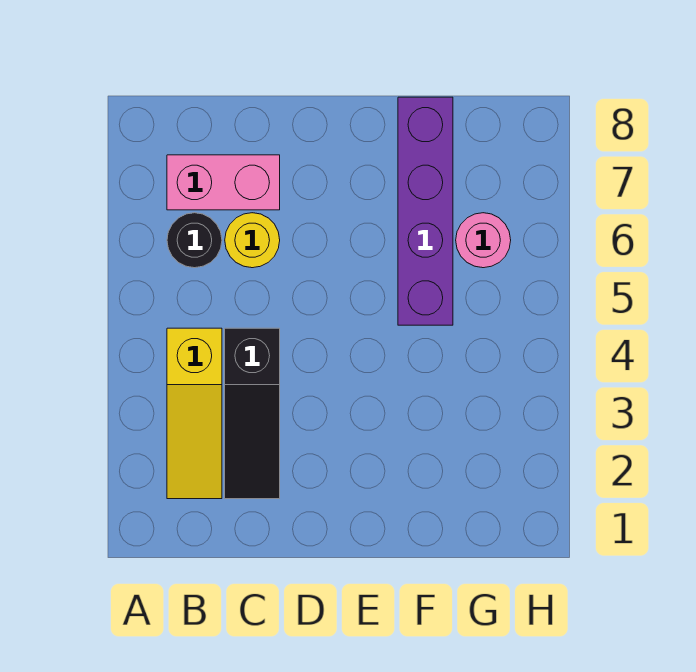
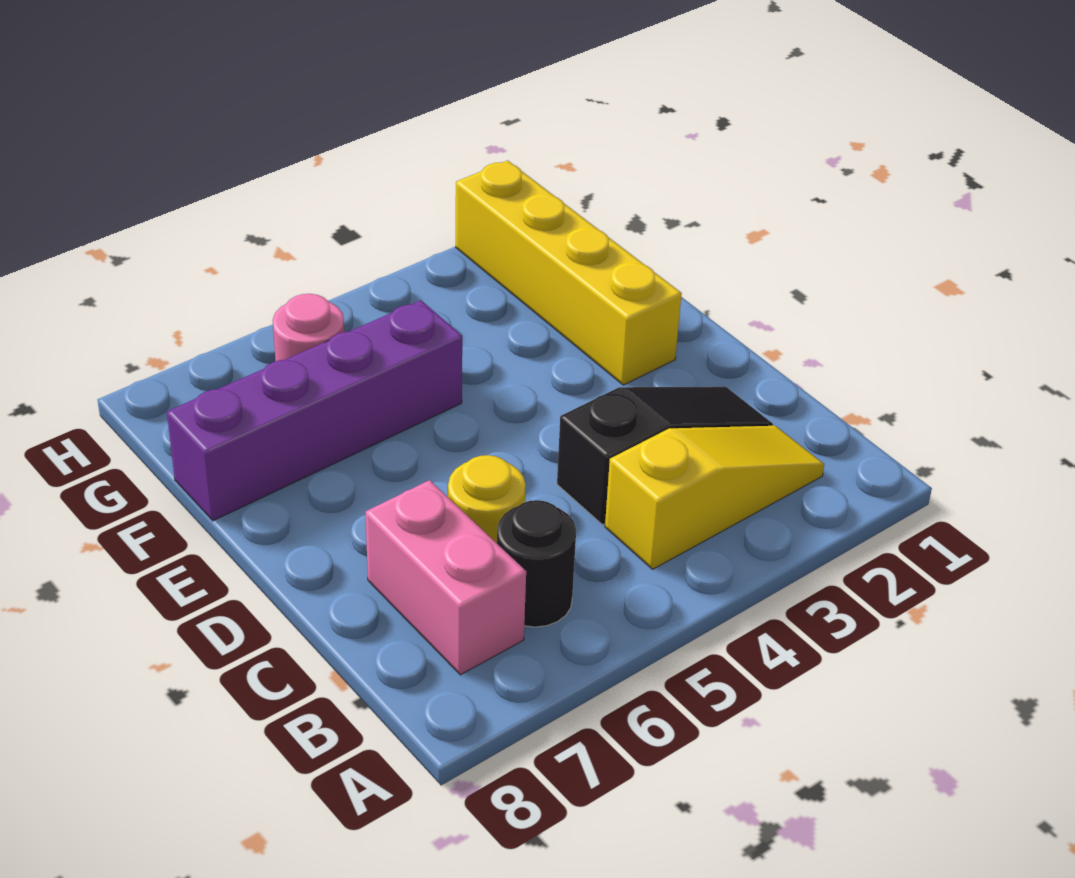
none -> yellow brick E2:H2 level 1

